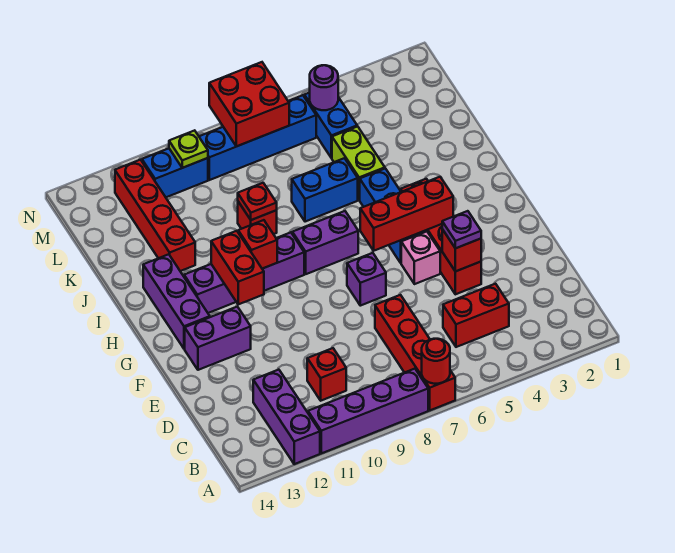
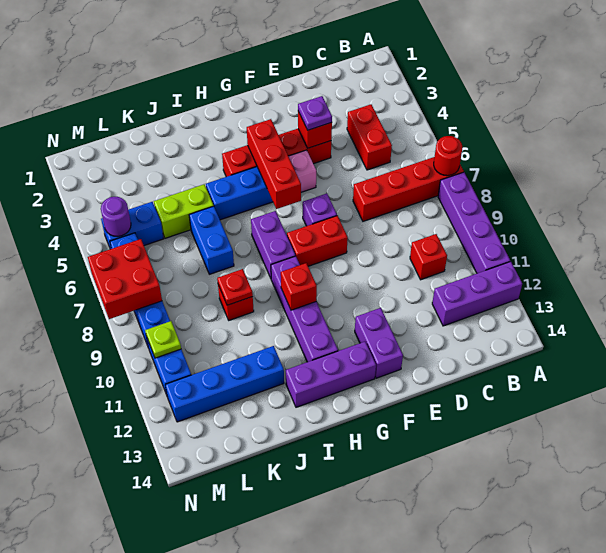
red brick G11:H11 level 2 -> red brick F8:G8 level 1
red brick J12:M12 level 1 -> blue brick J12:M12 level 1

